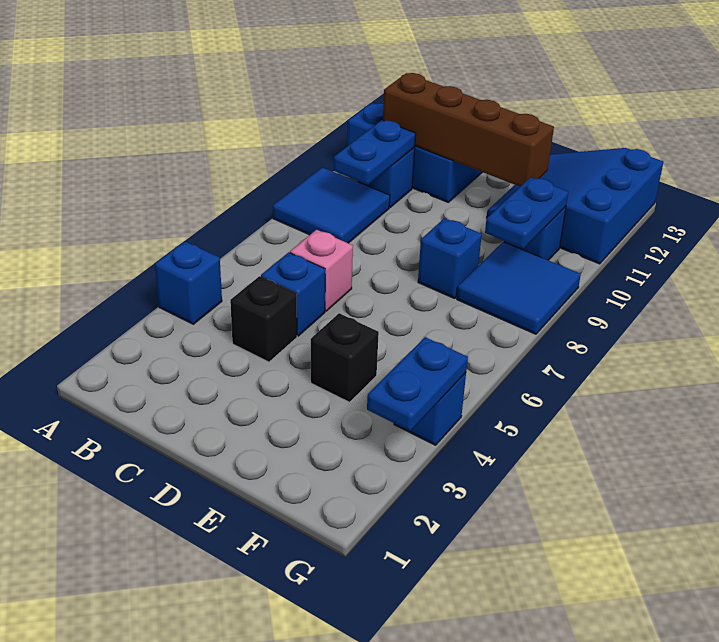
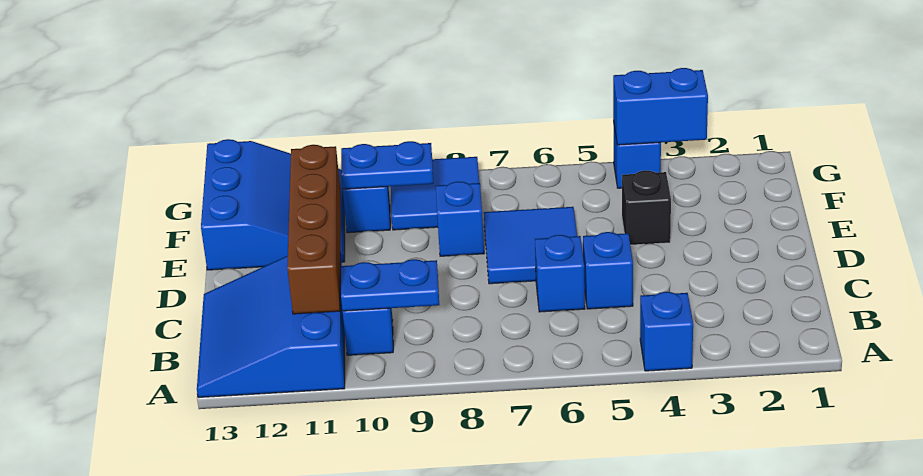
blue tile A8:B9 level 1 -> blue tile D6:E7 level 1
black brick C4 level 1 -> none
pink brick C6 level 1 -> blue brick C6 level 1
blue slope E11:G13 level 1 top G -> blue slope E11:G13 level 1 top 13
blue plate G3:G4 level 2 -> blue brick G3:G4 level 2

